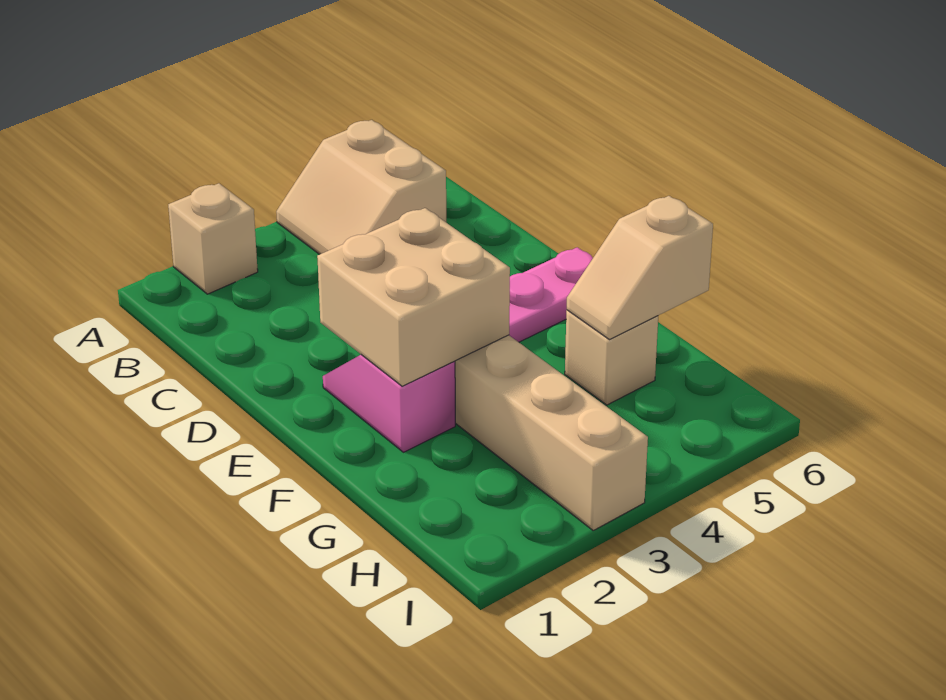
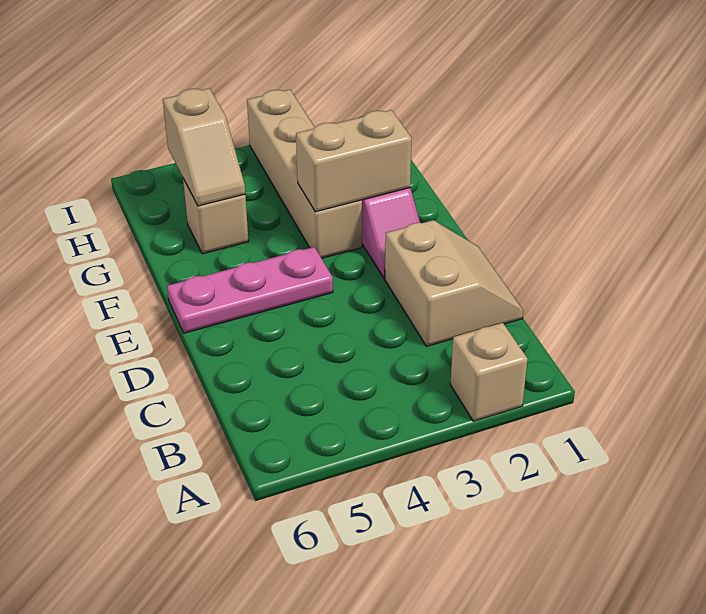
tan slope A4:B5 level 1 top 5 -> tan slope C1:D2 level 1 top 2
tan brick E2:F3 level 2 -> tan brick F2:F3 level 2
tan slope G5:G6 level 2 top 6 -> tan slope G5:H5 level 2 top H

